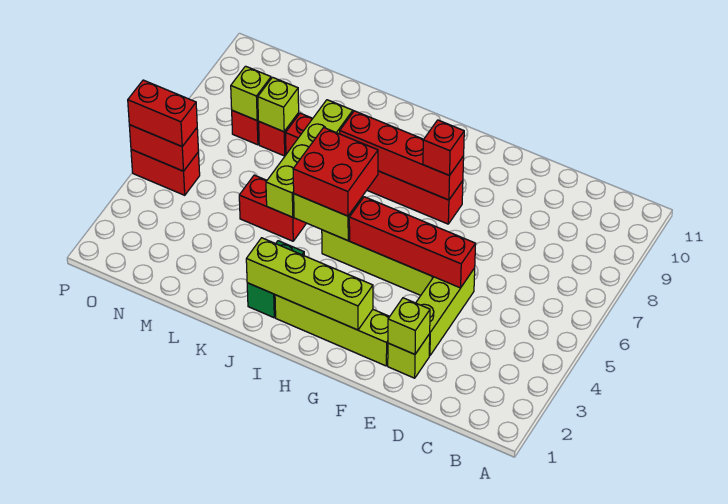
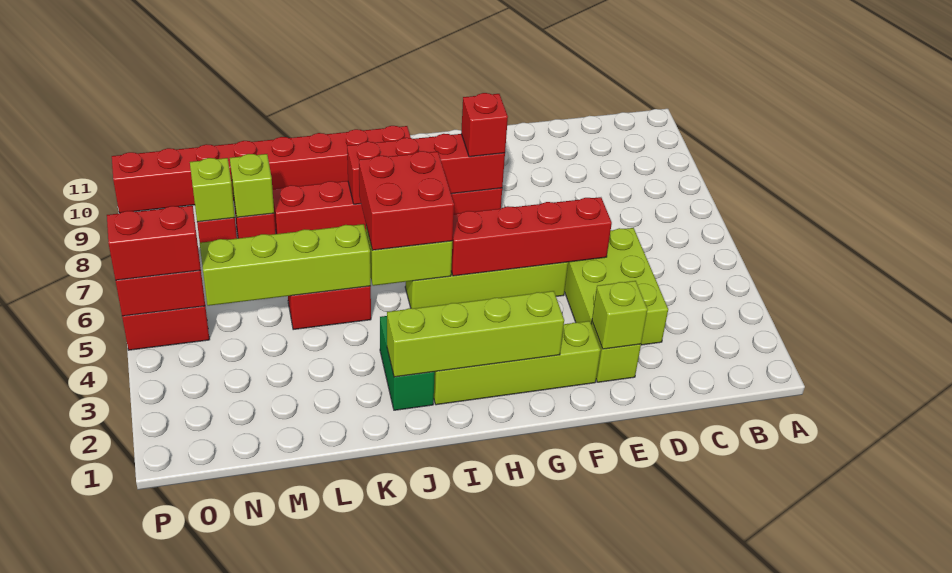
lime brick E3:E5 level 1 -> lime brick D3:E5 level 1
none -> red brick I10:P10 level 1
lime brick K5:K8 level 2 -> lime brick K5:N5 level 2

